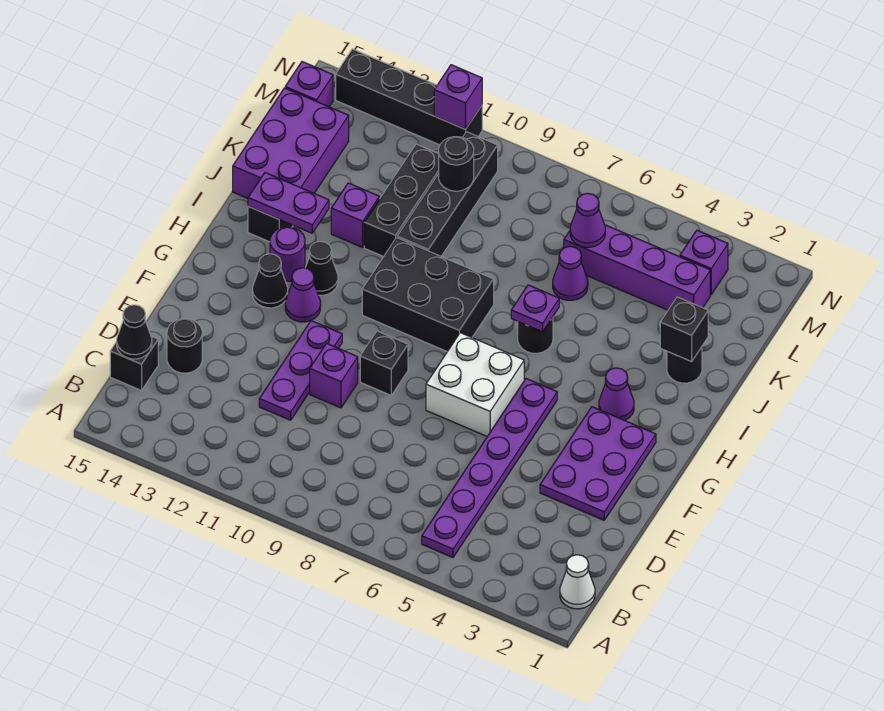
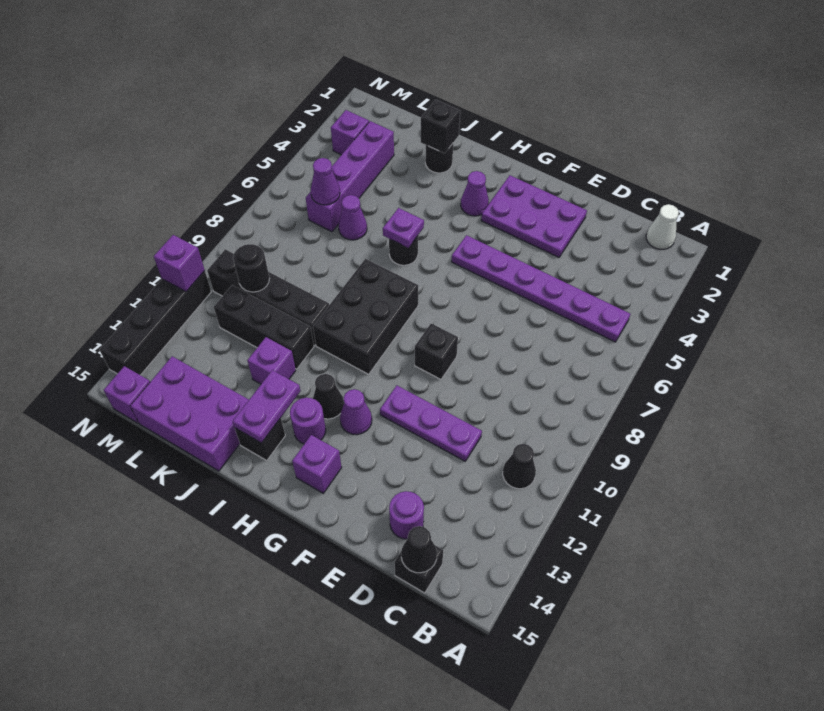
black round brick D14 level 1 -> purple round brick D14 level 1
purple brick E10 level 1 -> purple brick G14 level 1
white brick F6:G7 level 1 -> none
black cone G13 level 1 -> black cone B11 level 1

